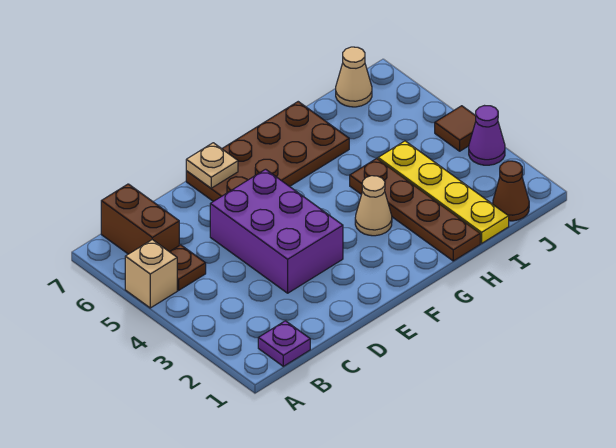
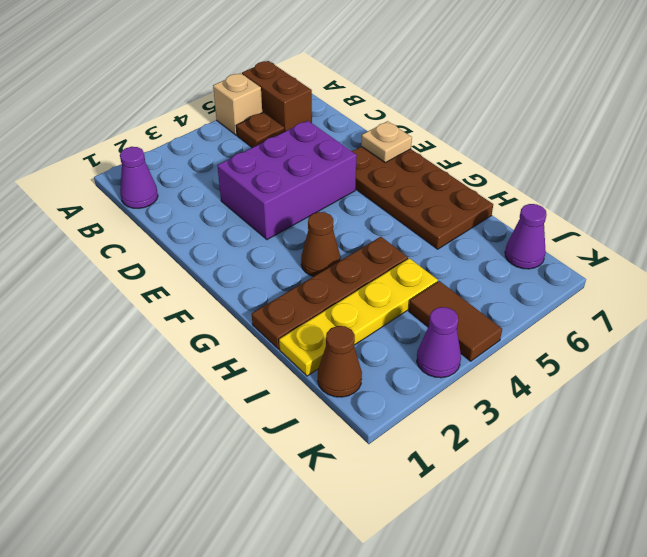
purple plate B1 level 1 -> purple cone B1 level 1
brown brick B6:B7 level 1 -> brown brick A6:B6 level 1
tan cone G3 level 1 -> brown cone G3 level 1
tan cone J7 level 1 -> purple cone J7 level 1
brown tile K4 level 1 -> brown tile J4:K4 level 1

